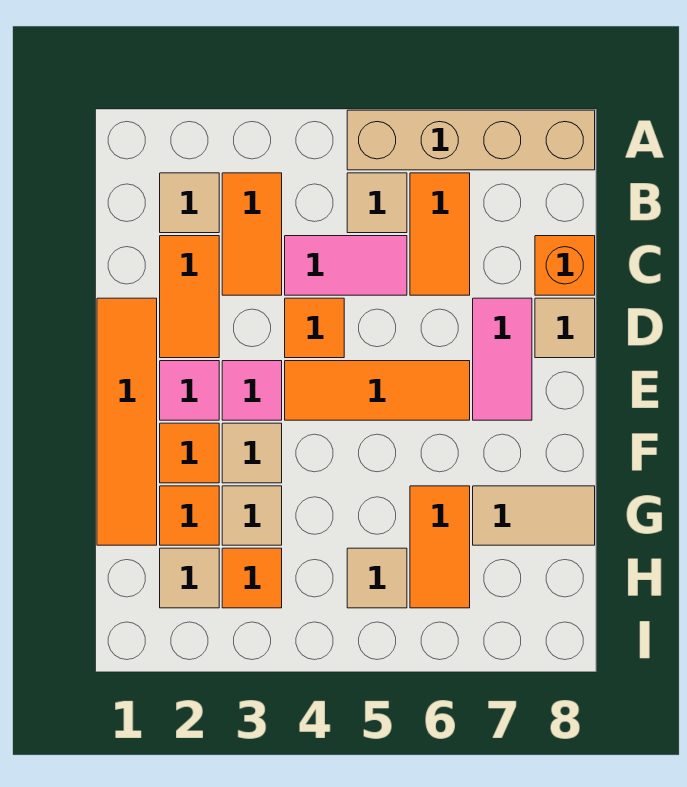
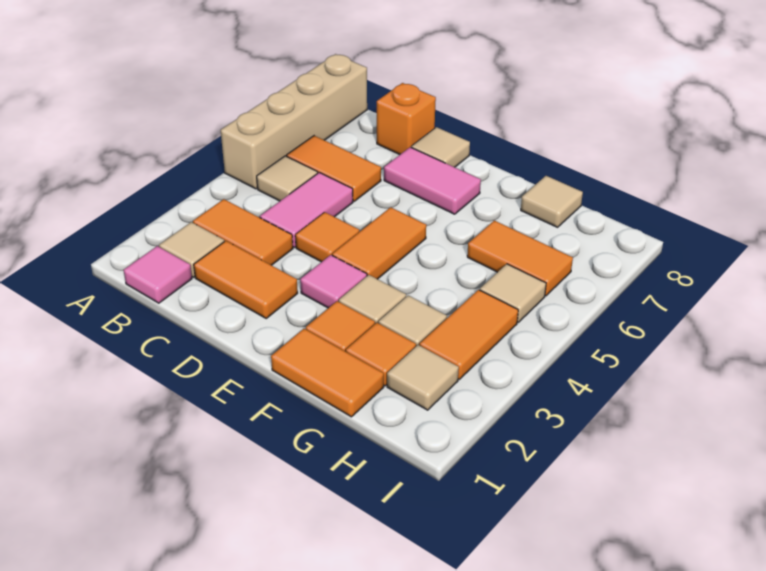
orange tile D1:G1 level 1 -> orange tile F1:G1 level 1
pink tile E2 level 1 -> pink tile B1 level 1
orange tile E4:E6 level 1 -> orange tile E4:E5 level 1
tan tile G7:G8 level 1 -> tan tile G8 level 1
orange tile H3 level 1 -> orange tile H3:H4 level 1

